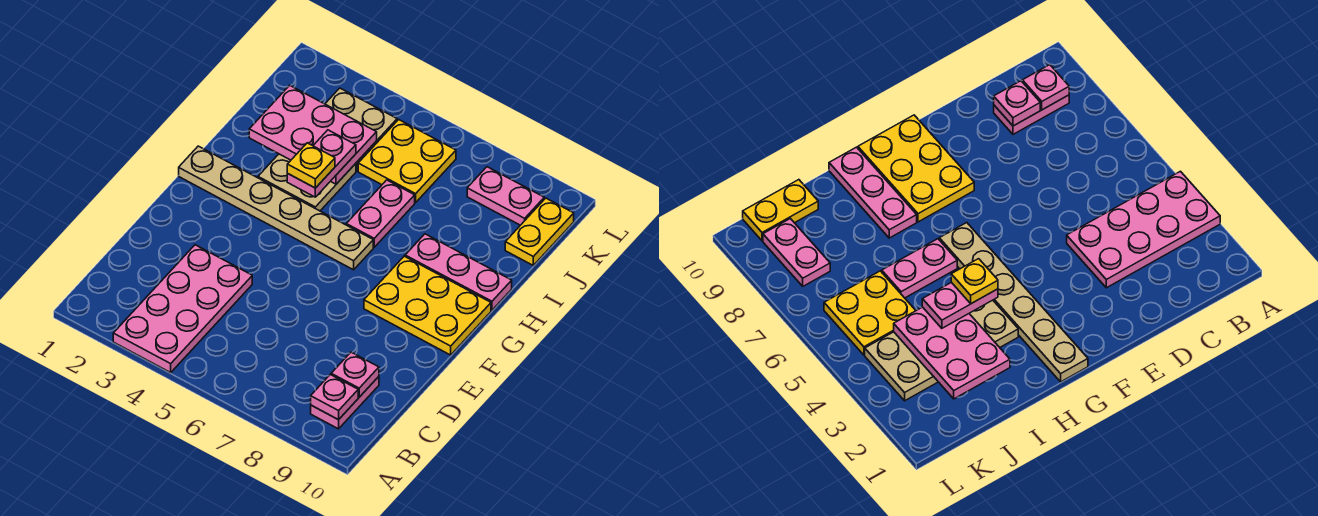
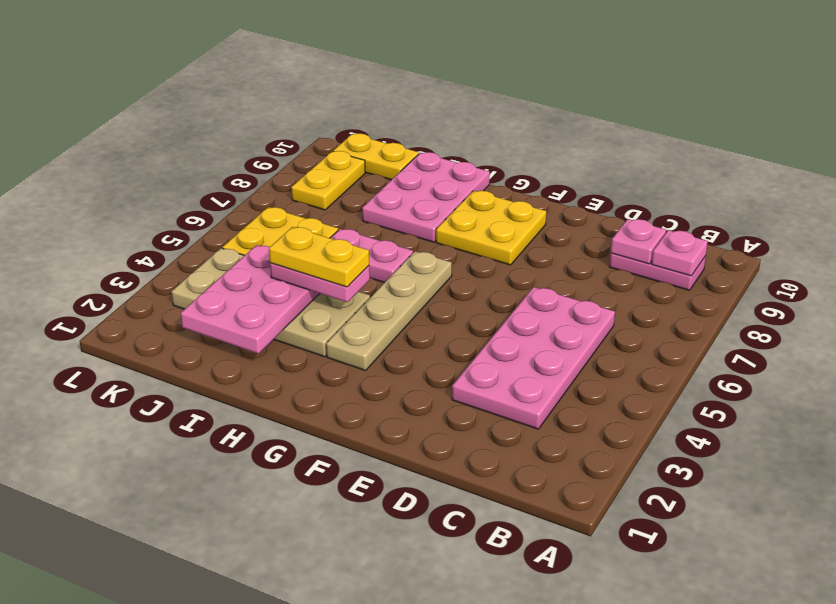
pink plate A3:D4 level 1 -> pink plate C3:D6 level 1
yellow plate F8:G10 level 1 -> yellow plate F8:G9 level 1
tan plate G1:G6 level 1 -> tan plate G3:G6 level 1
yellow plate H4 level 4 -> yellow plate H4:I4 level 4
pink plate H8:H10 level 1 -> pink plate H8:I10 level 1
pink plate K8:K9 level 1 -> yellow plate K8:K9 level 1

